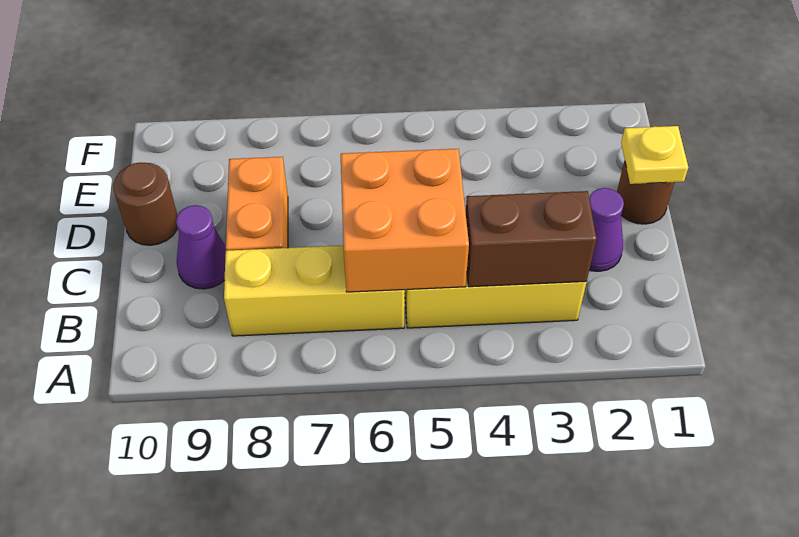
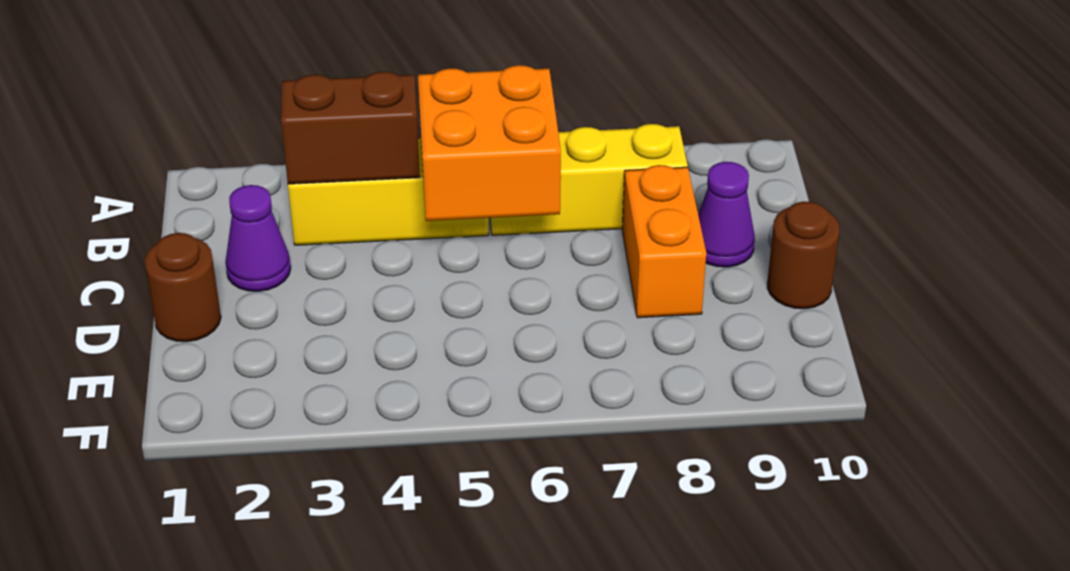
yellow plate D1 level 2 -> none

